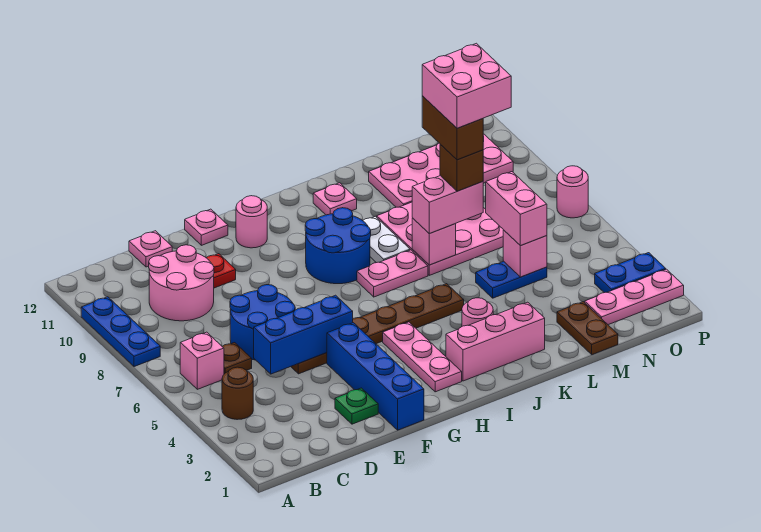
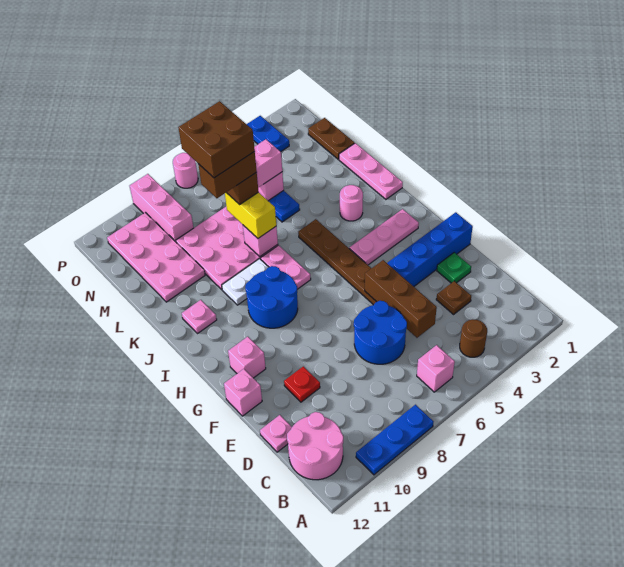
brown plate C6 level 1 -> brown plate D3 level 1
pink round brick C9:D10 level 1 -> pink round brick B11:C12 level 1
blue brick D5:F5 level 2 -> brown brick D5:F5 level 2
pink plate F12 level 1 -> pink brick F12 level 1
pink round brick G11 level 1 -> pink brick G11 level 1
pink brick I2:K2 level 1 -> pink brick N9:P9 level 1
pink brick K7:L7 level 3 -> yellow brick K7:L7 level 3
pink brick L7:M8 level 6 -> brown brick L7:M8 level 6
brown plate M1:M2 level 1 -> brown plate M1:N1 level 1
pink plate N2:P2 level 1 -> pink plate J1:L1 level 1

